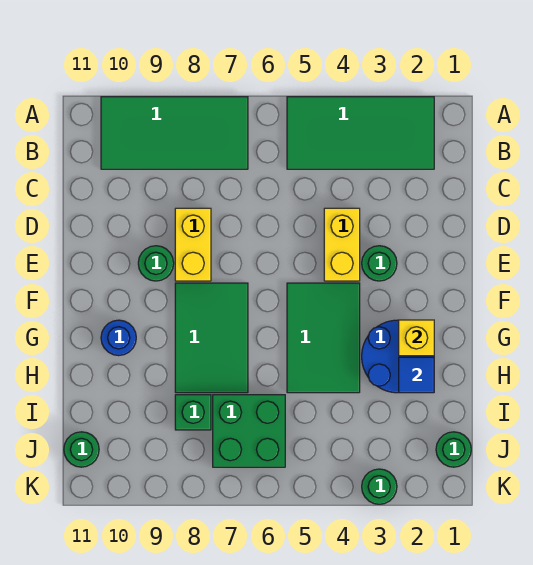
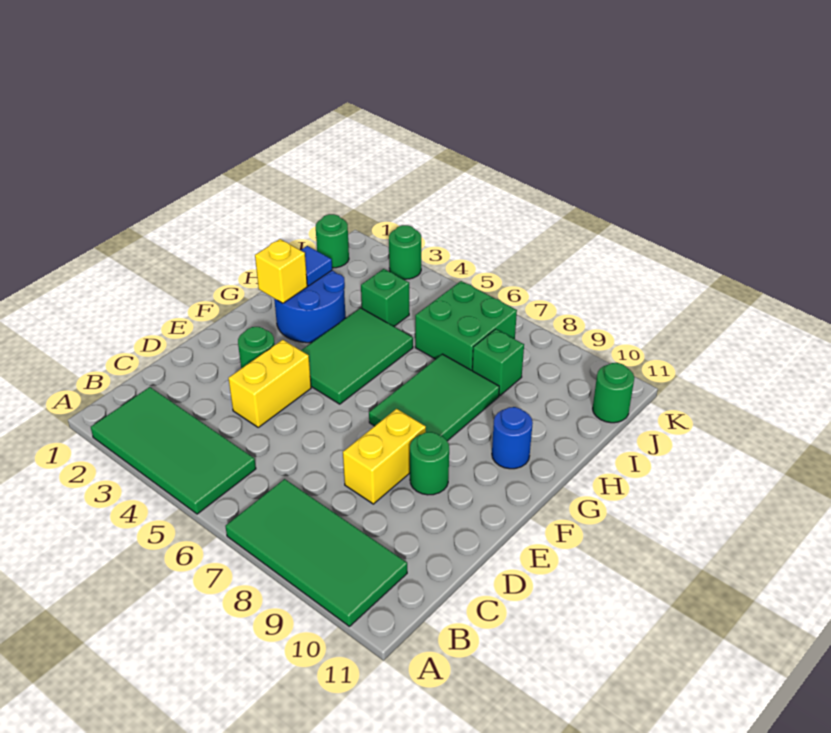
none -> green brick I4 level 1

